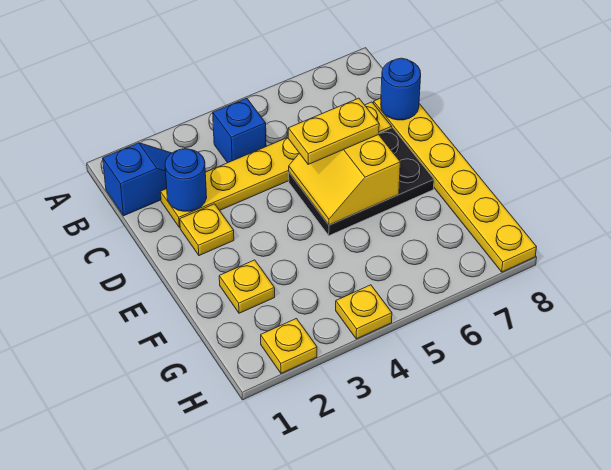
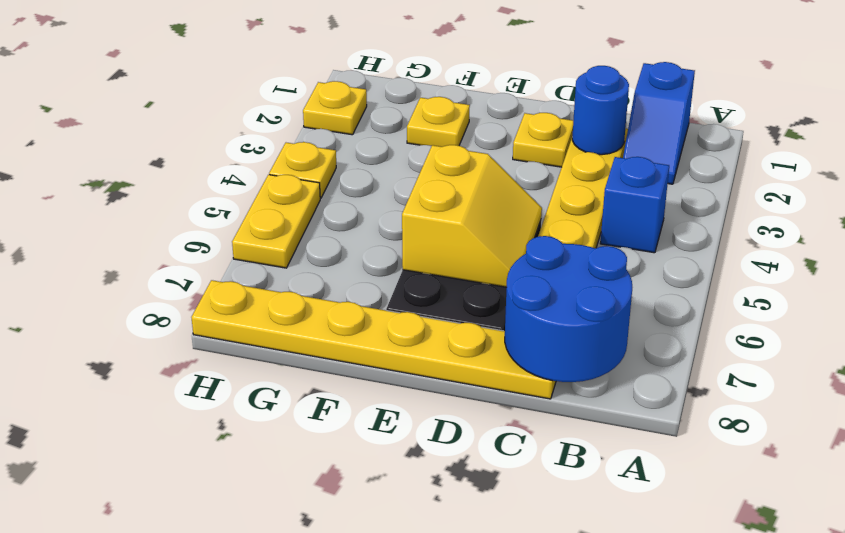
blue round brick C8 level 2 -> blue round brick B7:C8 level 2
yellow slope D5:E6 level 2 top 6 -> yellow slope D5:E6 level 2 top E
yellow plate D5:D6 level 3 -> yellow plate H5:H6 level 1

